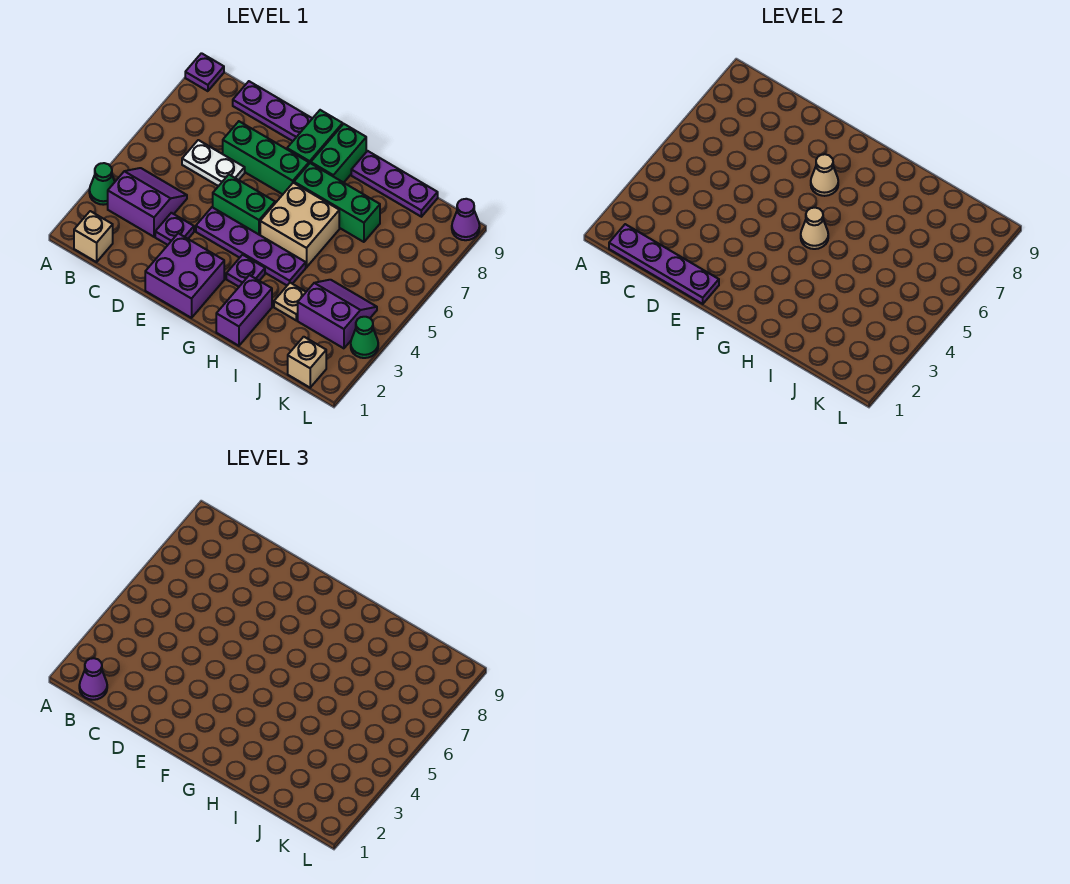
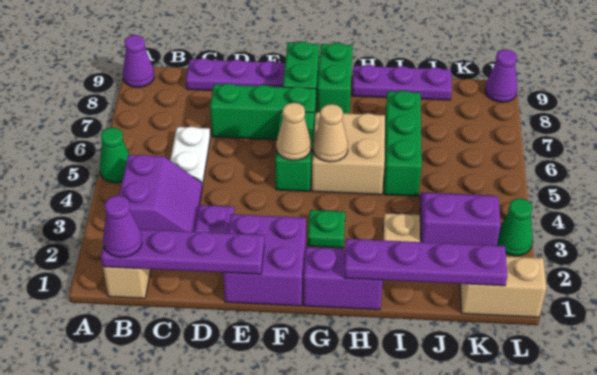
green cone A3 level 1 -> green cone A5 level 1
purple plate A9 level 1 -> purple cone A9 level 1
purple slope B3:C4 level 1 top 3 -> purple slope B3:C4 level 1 top B
white plate C6:D6 level 1 -> white plate C5:C6 level 1
purple plate E4:H4 level 1 -> purple plate H1:K1 level 2
green brick E5:F5 level 1 -> green brick F5:F6 level 1
tan cone F7 level 2 -> tan cone F5 level 2
purple plate G3 level 1 -> green plate G3 level 1
green brick G7:I7 level 1 -> green brick I5:I7 level 1
purple brick H1:H2 level 1 -> purple brick G1:H1 level 1
tan brick K1 level 1 -> tan brick K1:L1 level 1

